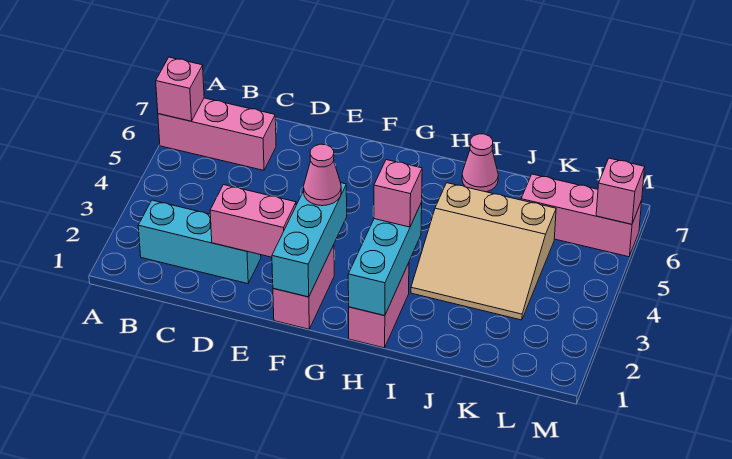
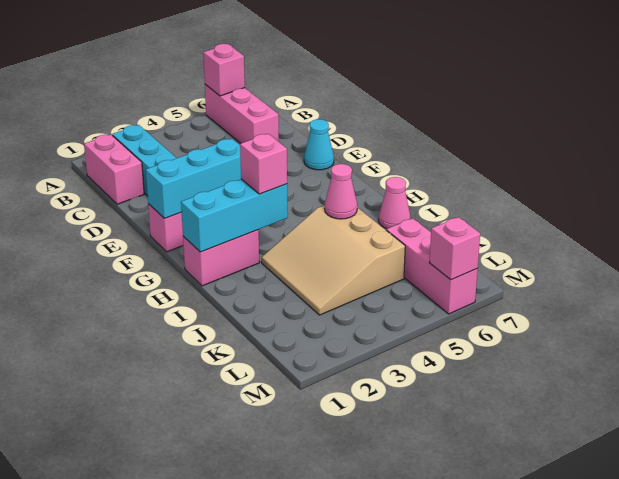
pink brick D2:E2 level 2 -> pink brick B1:C1 level 1
none -> cyan cone E7 level 1
pink cone F3 level 3 -> pink cone I5 level 2

